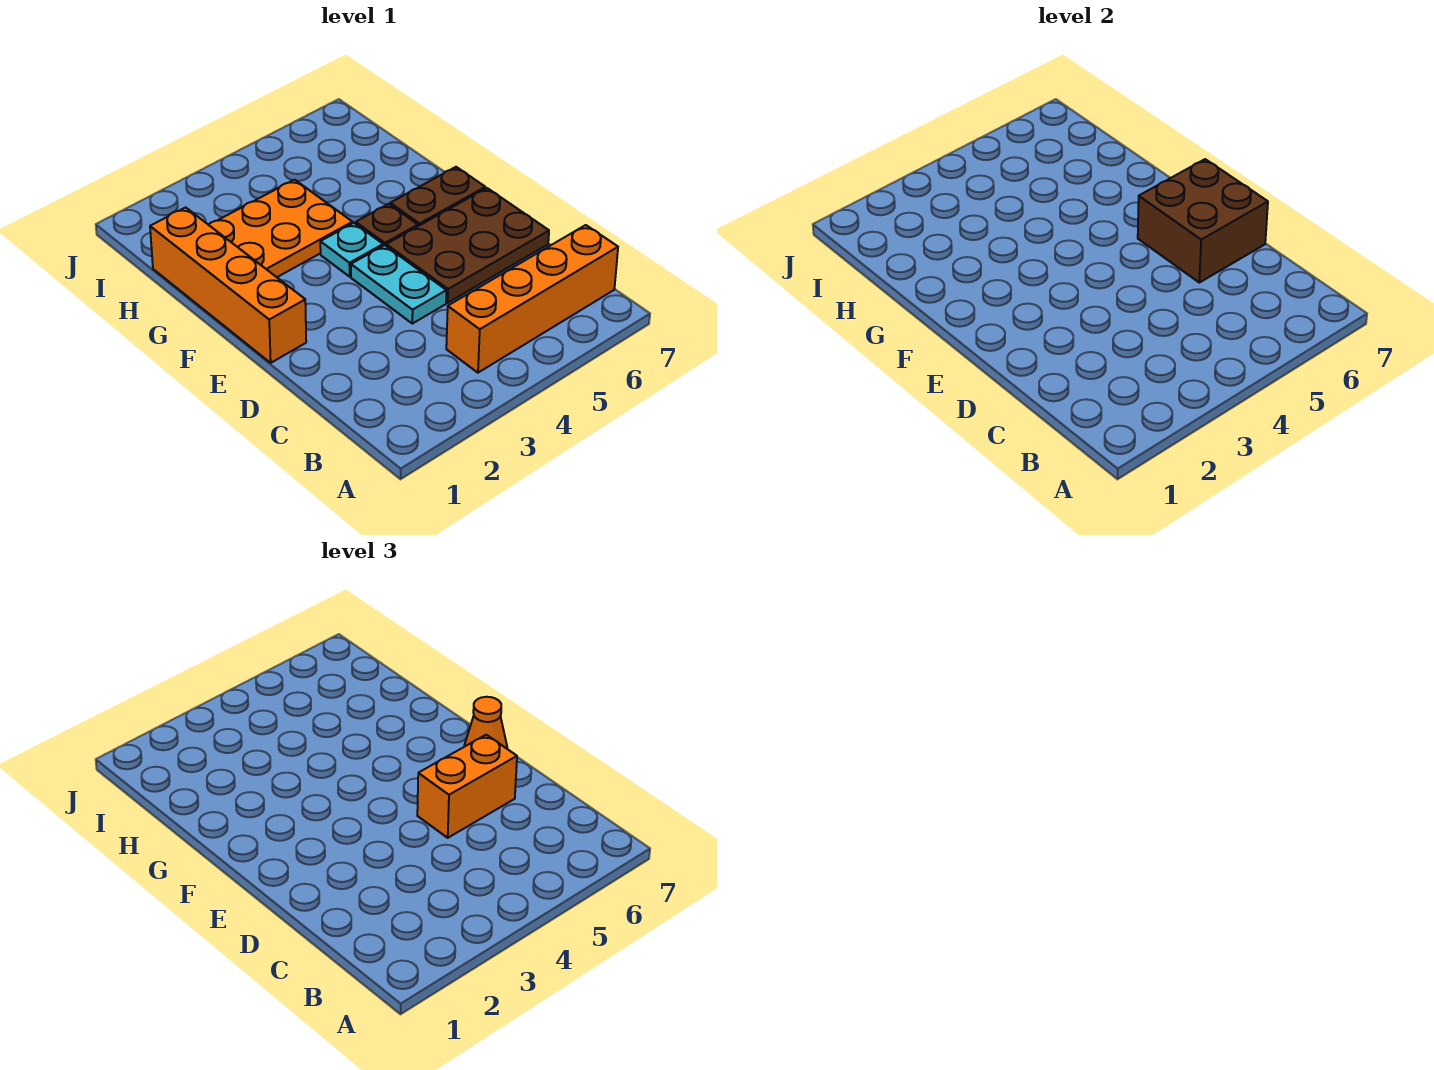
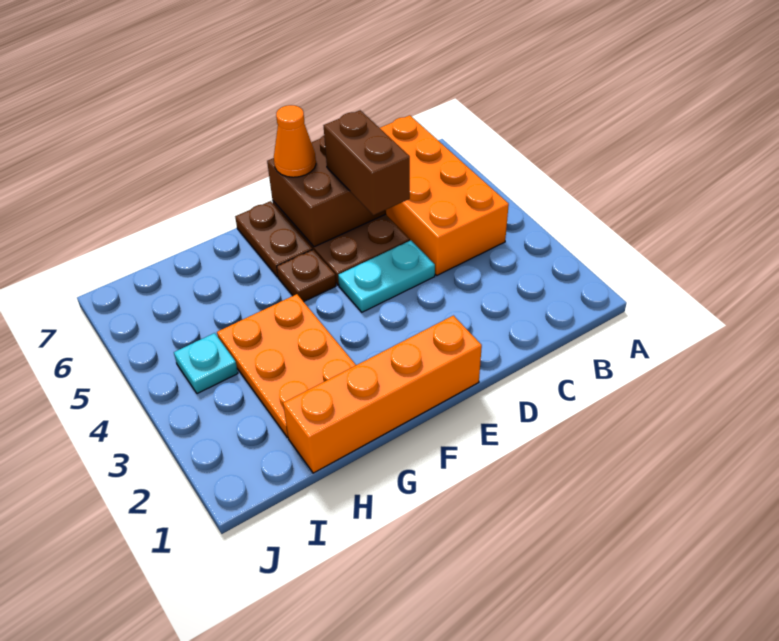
orange brick B4:B7 level 1 -> orange brick B4:C7 level 1
orange brick D5:D6 level 3 -> brown brick D5:D6 level 3
cyan plate F4 level 1 -> cyan plate I4 level 1

